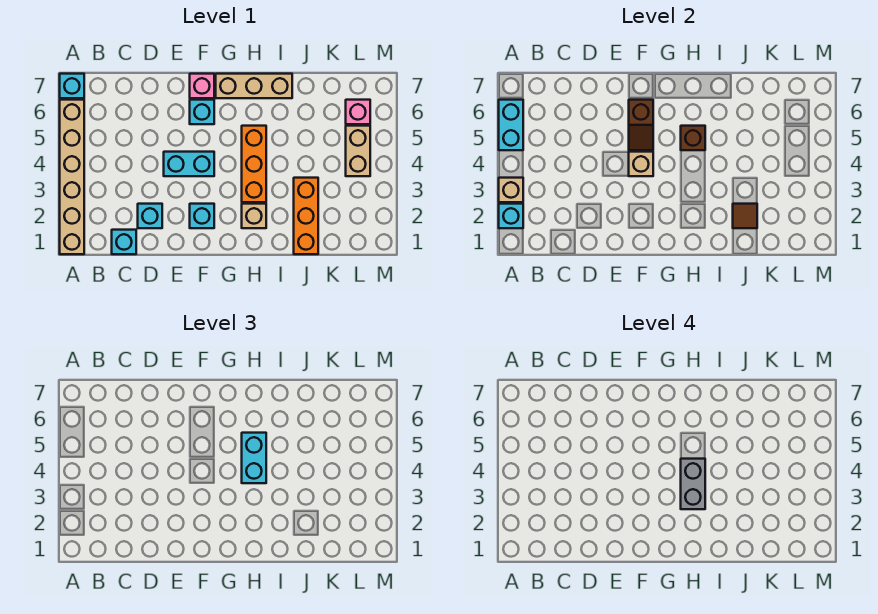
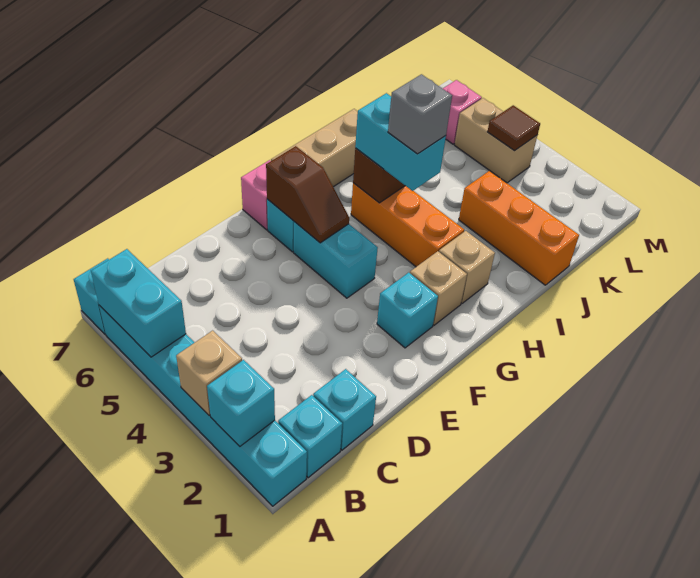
tan brick A1:A6 level 1 -> cyan brick A1:A6 level 1
cyan brick D2 level 1 -> cyan brick B1 level 1
cyan brick E4:F4 level 1 -> cyan brick F4:F5 level 1
tan brick F4 level 2 -> tan brick G2 level 1
grey brick H3:H4 level 4 -> grey brick H4 level 4
brown tile J2 level 2 -> brown tile L4 level 2

